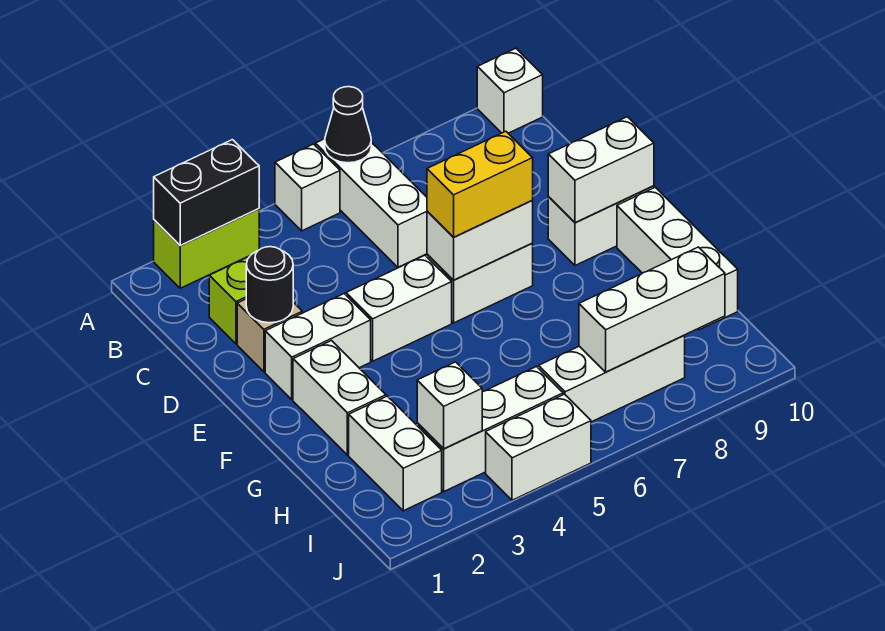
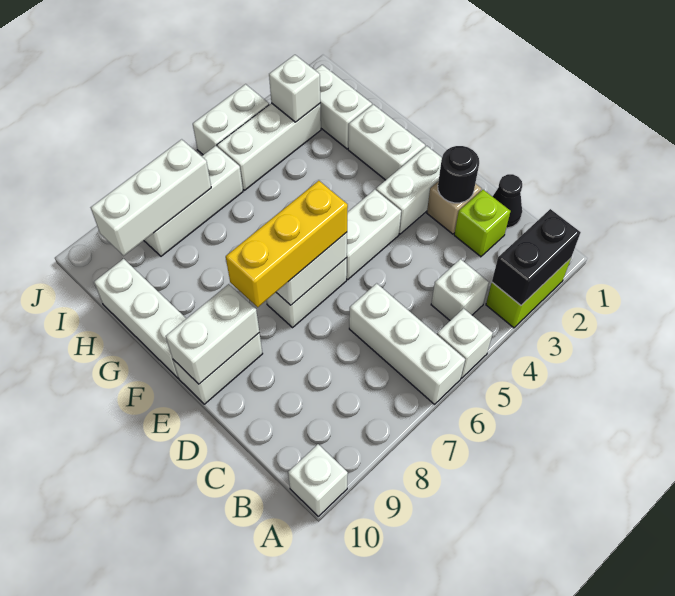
black cone A6 level 2 -> black cone C1 level 1
none -> white brick B4 level 1
yellow brick E6:E7 level 3 -> yellow brick E6:E8 level 3

